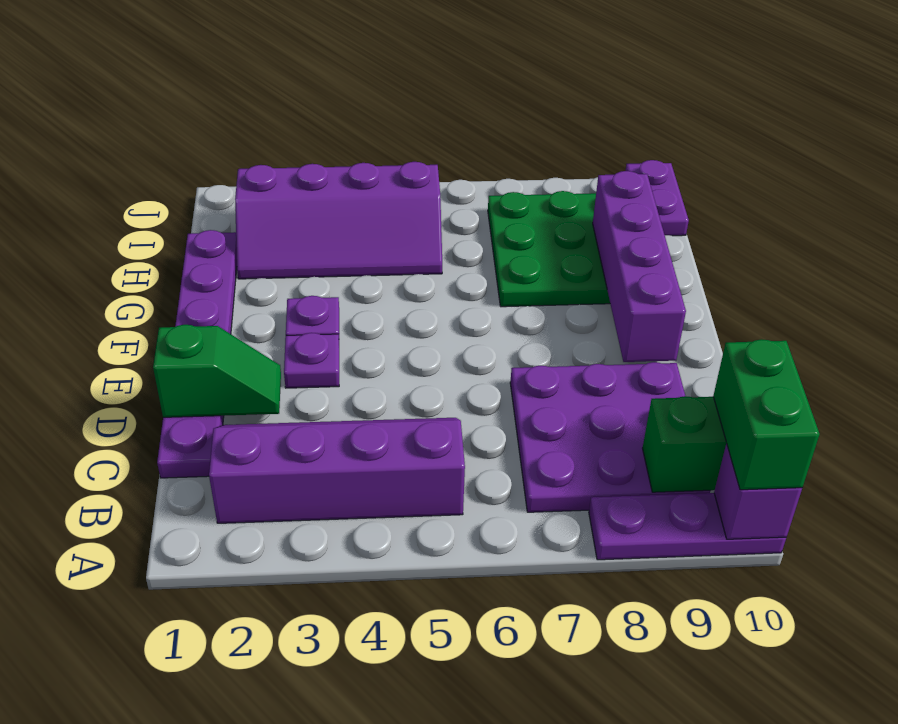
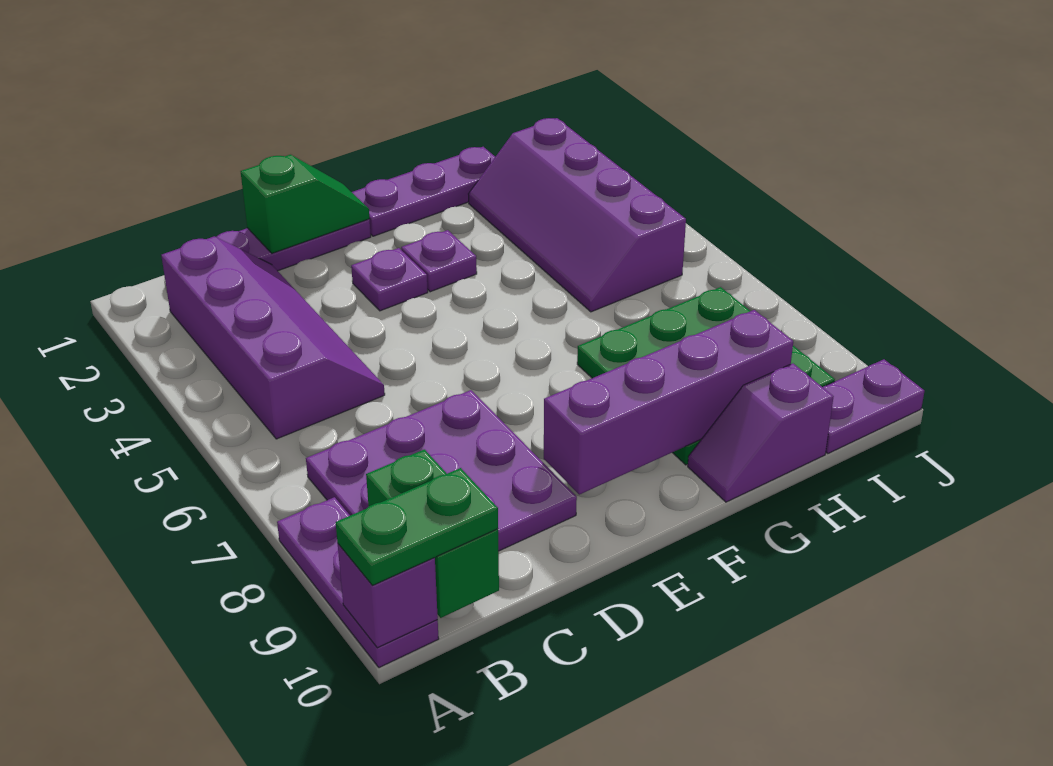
green brick A10:B10 level 3 -> green plate A10:B10 level 3
green slope D1:D2 level 2 top 1 -> green slope D1:E1 level 2 top D
none -> purple slope G10:H10 level 1 top H

